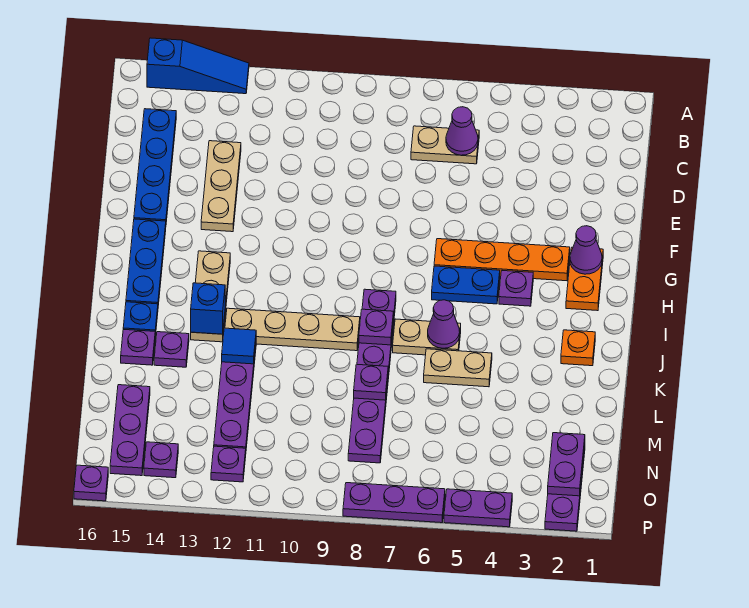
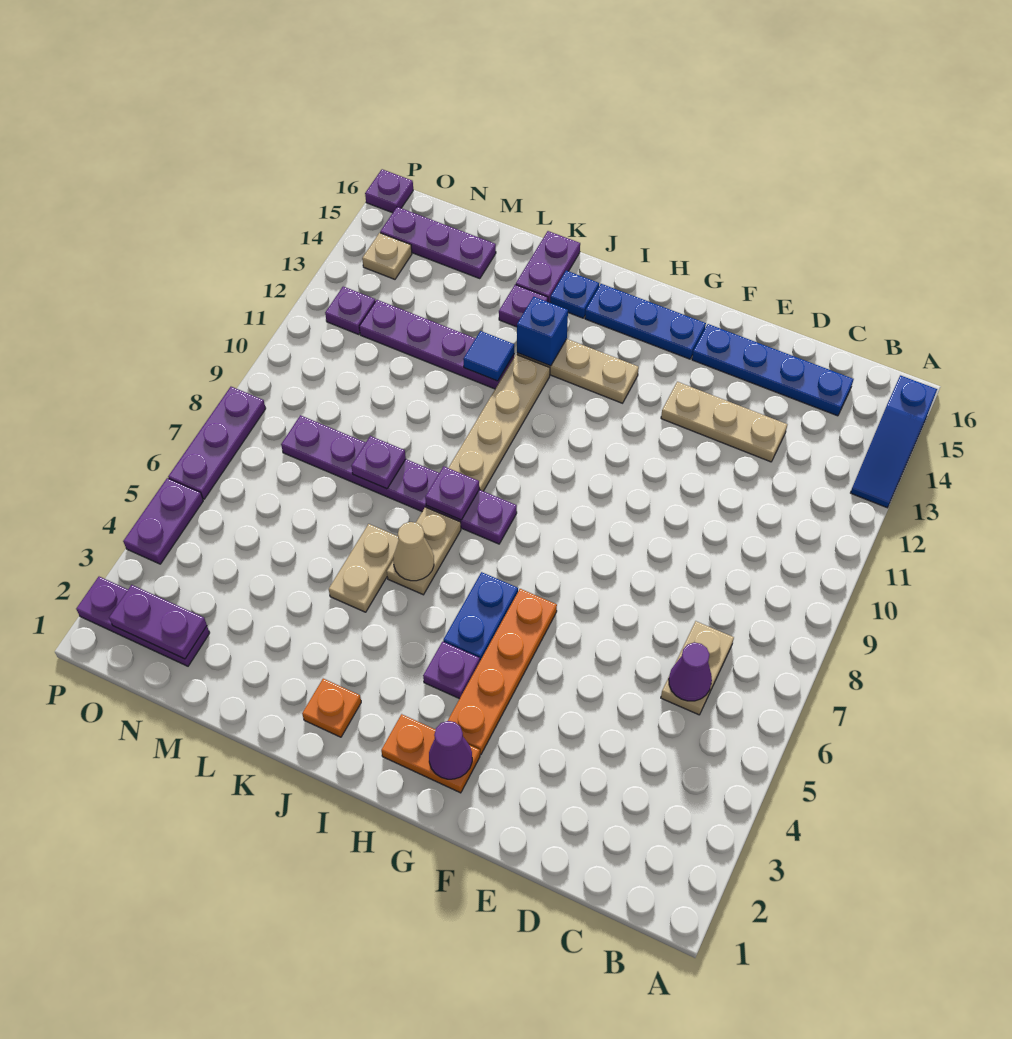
purple cone J6 level 2 -> tan cone J6 level 2
purple plate K15 level 1 -> purple plate K15:K16 level 1
purple plate O14 level 1 -> tan plate O14 level 1

